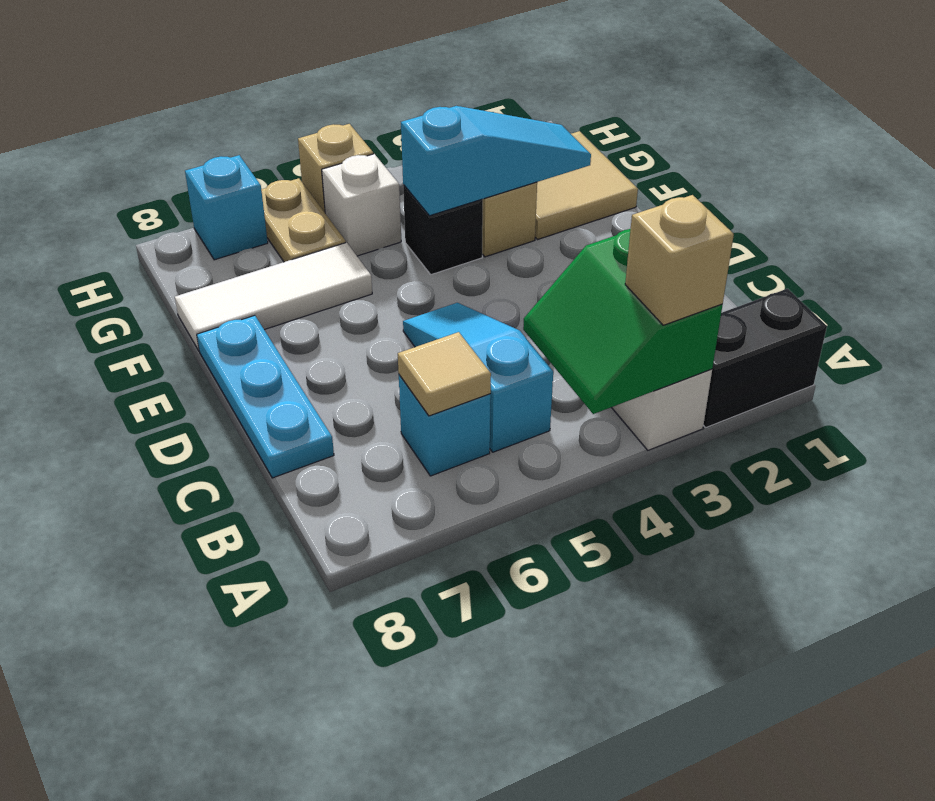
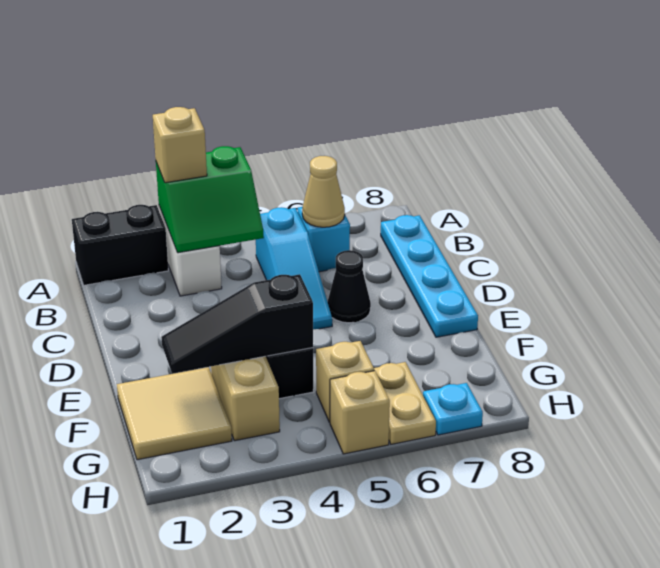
green slope A3:B4 level 2 top 3 -> green slope A3:B4 level 2 top A
tan tile B6 level 2 -> tan cone B6 level 2
cyan plate C8:E8 level 1 -> cyan plate B8:E8 level 1
none -> black cone D6 level 1
cyan slope F2:F4 level 2 top 4 -> black slope F2:F4 level 2 top 4
white tile F6:F8 level 1 -> none
white brick G5 level 1 -> tan brick G5 level 1
cyan brick H7 level 1 -> cyan plate H7 level 1

